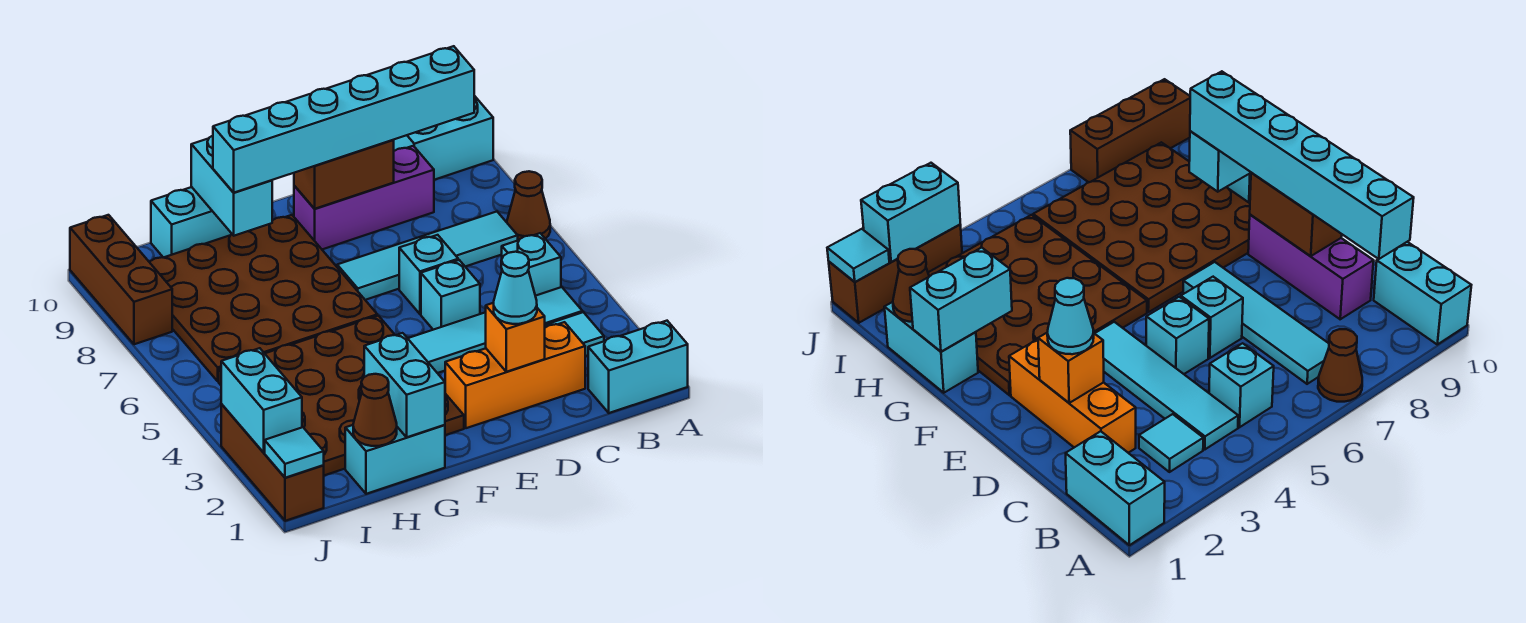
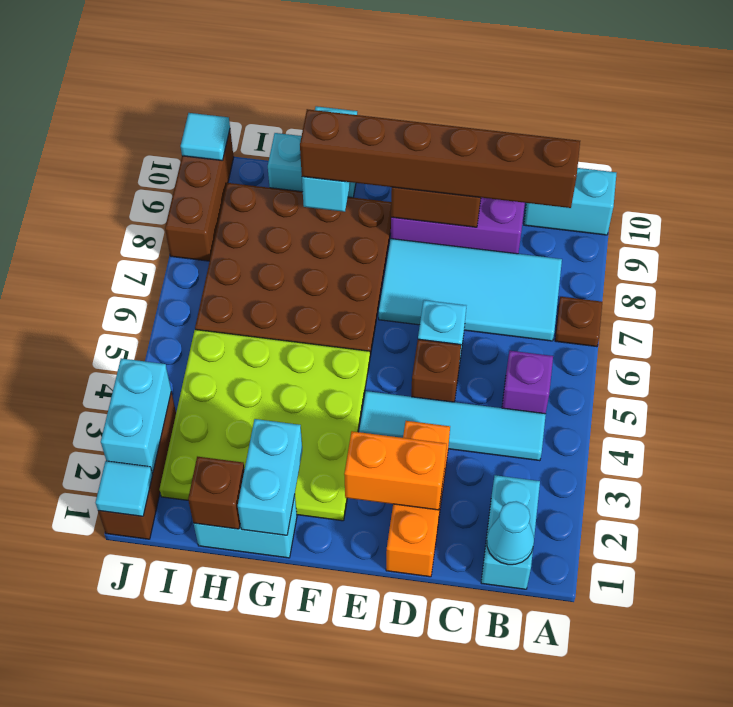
cyan brick A1:B1 level 1 -> cyan brick B1:B2 level 1
brown cone A7 level 1 -> brown plate A7 level 1
cyan tile B3 level 1 -> cyan tile J10 level 2
cyan brick B5 level 1 -> purple brick B5 level 1
cyan tile B7:E7 level 1 -> cyan tile B7:E8 level 1
cyan brick B9:G9 level 3 -> brown brick B9:G9 level 3
orange brick C2:E2 level 1 -> orange brick D1:D3 level 1
orange brick D2 level 2 -> orange brick D2:E2 level 2
cyan cone D2 level 3 -> cyan cone B1 level 2
cyan brick D5 level 1 -> brown brick D5 level 1
brown plate F2:I5 level 1 -> lime plate F2:I5 level 1
brown cone H1 level 2 -> brown brick H1 level 2

